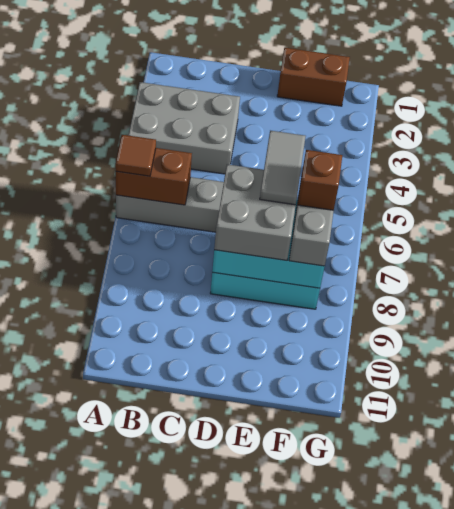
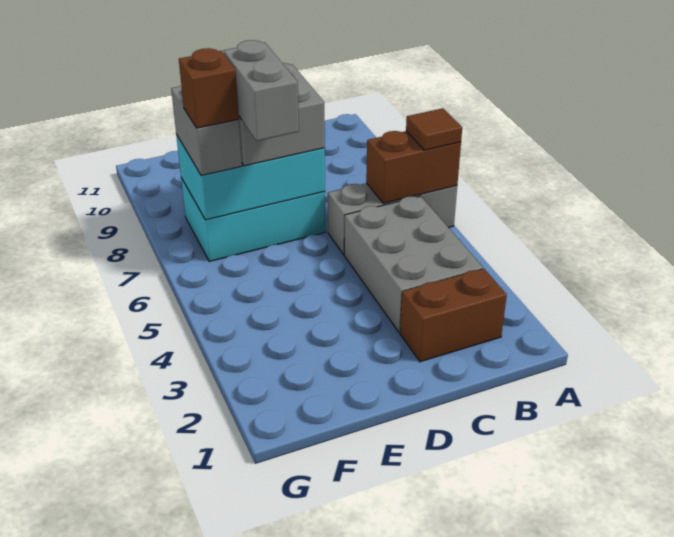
grey brick A3:C4 level 1 -> grey brick B3:C5 level 1
brown brick E1:F1 level 1 -> brown brick B2:C2 level 1
grey tile E6:E7 level 4 -> grey brick E6:E7 level 4

